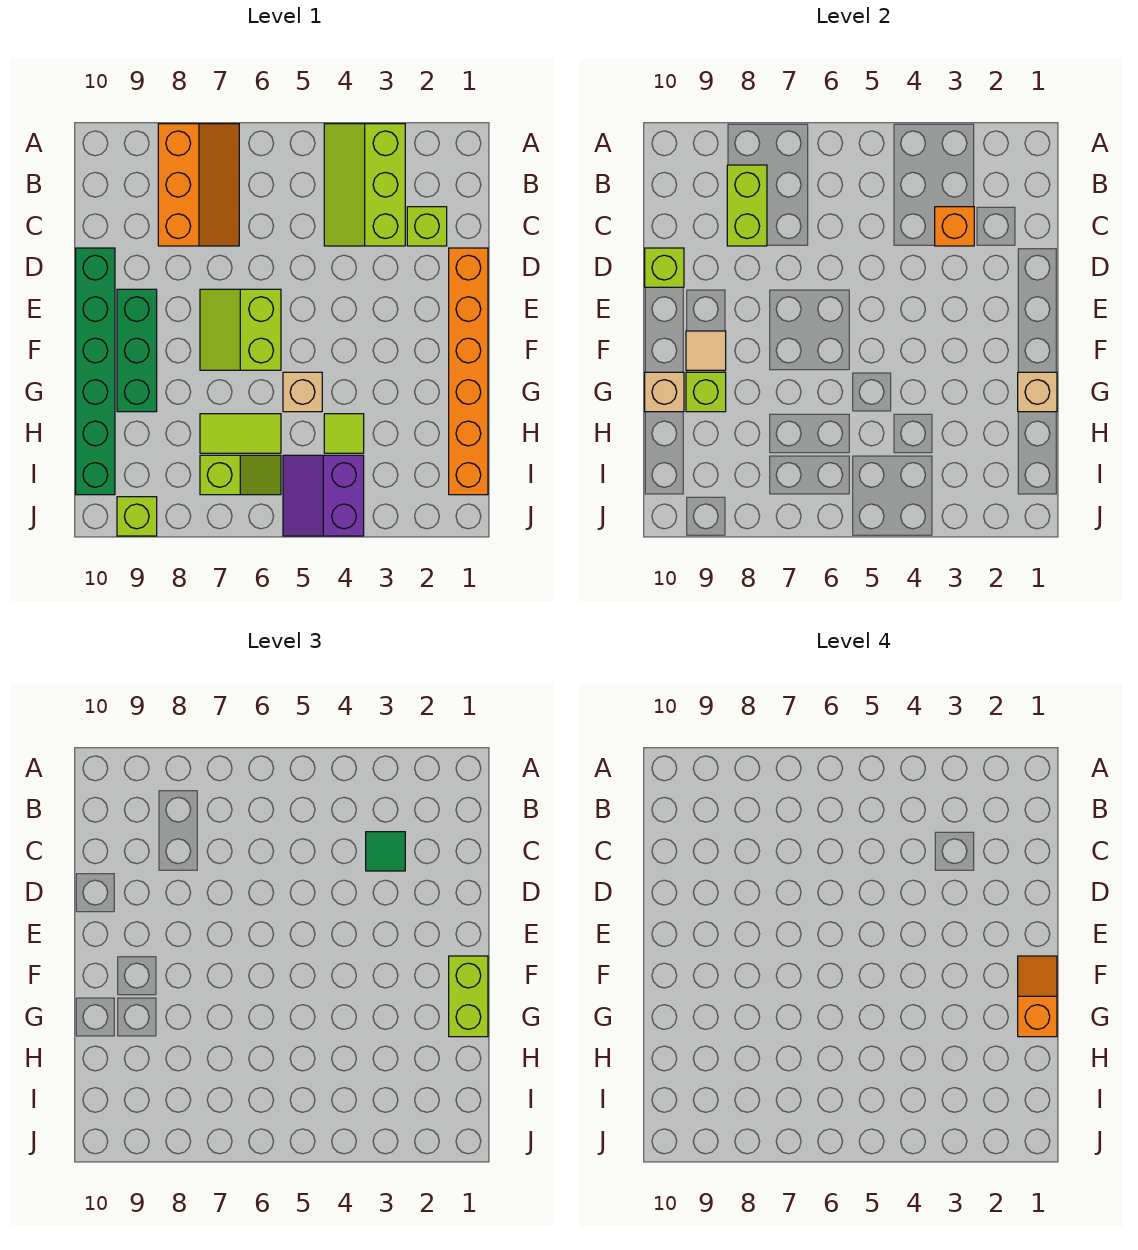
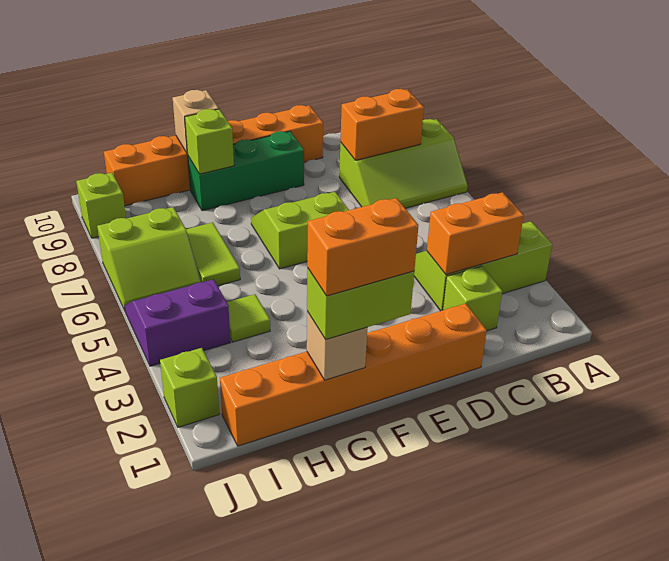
orange slope A7:C8 level 1 top 8 -> lime slope A7:C8 level 1 top 8
lime brick B8:C8 level 2 -> orange brick B8:C8 level 2
orange brick C3 level 2 -> orange brick B3:C3 level 2
green tile C3 level 3 -> none
green brick D10:I10 level 1 -> orange brick D10:I10 level 1
lime brick D10 level 2 -> lime brick J2 level 1
orange slope F1:G1 level 4 top G -> orange brick F1:G1 level 4
tan tile F9 level 2 -> none
tan brick G5 level 1 -> none
lime slope I6:I7 level 1 top 7 -> lime slope I6:J7 level 1 top 7

